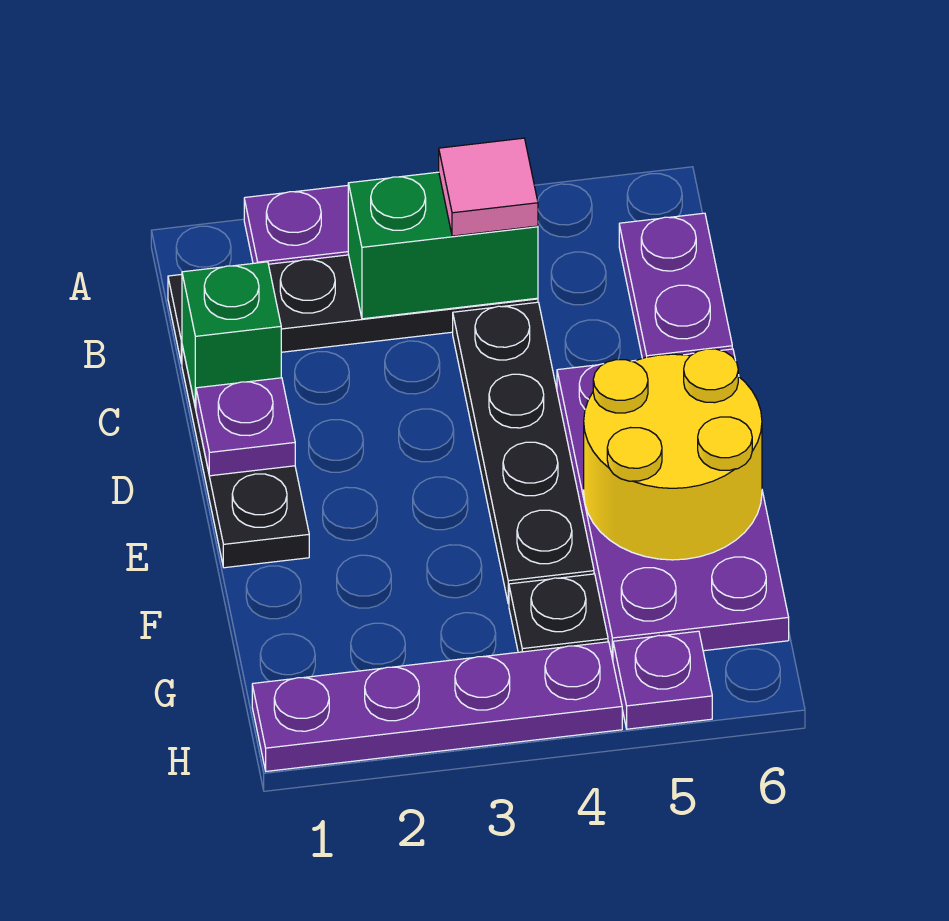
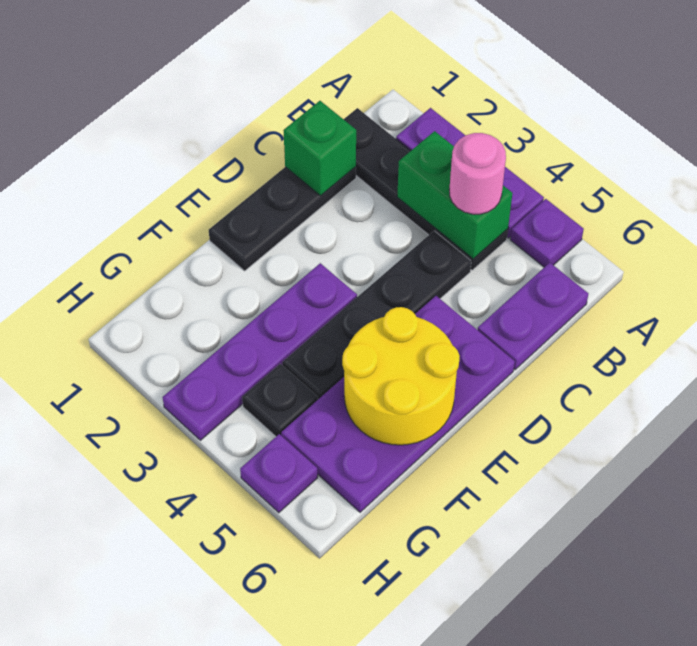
pink tile B4 level 3 -> pink round brick B4 level 3
purple plate D1 level 2 -> purple plate A5 level 1
purple plate H1:H4 level 1 -> purple plate E3:H3 level 1

